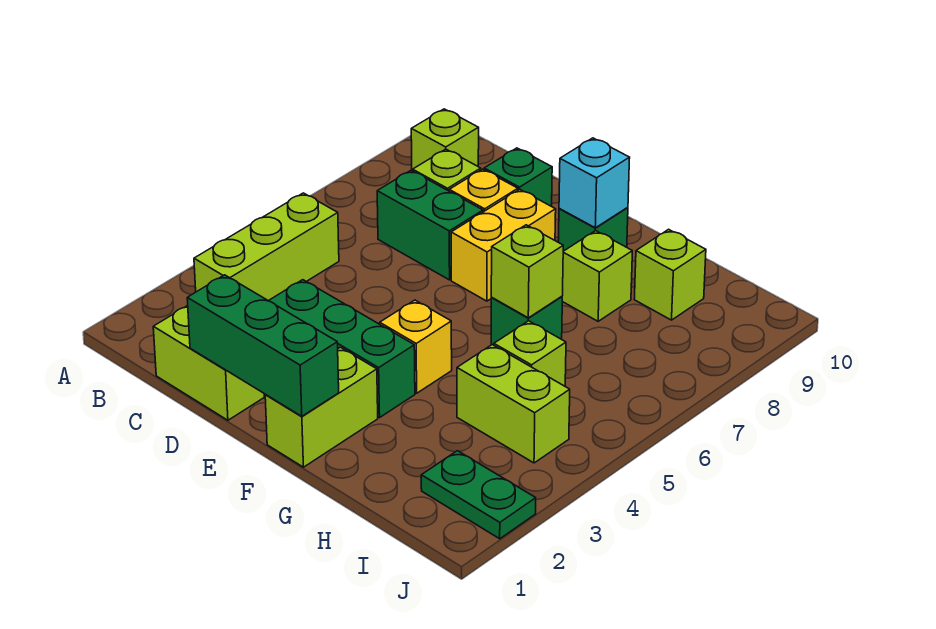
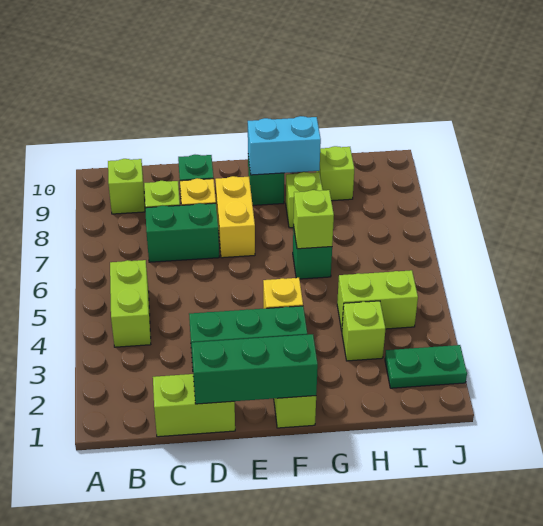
lime brick B3:B5 level 1 -> lime brick B4:B5 level 1
cyan brick F9 level 2 -> cyan brick F9:G9 level 2
lime brick H5 level 1 -> lime brick H3 level 1

